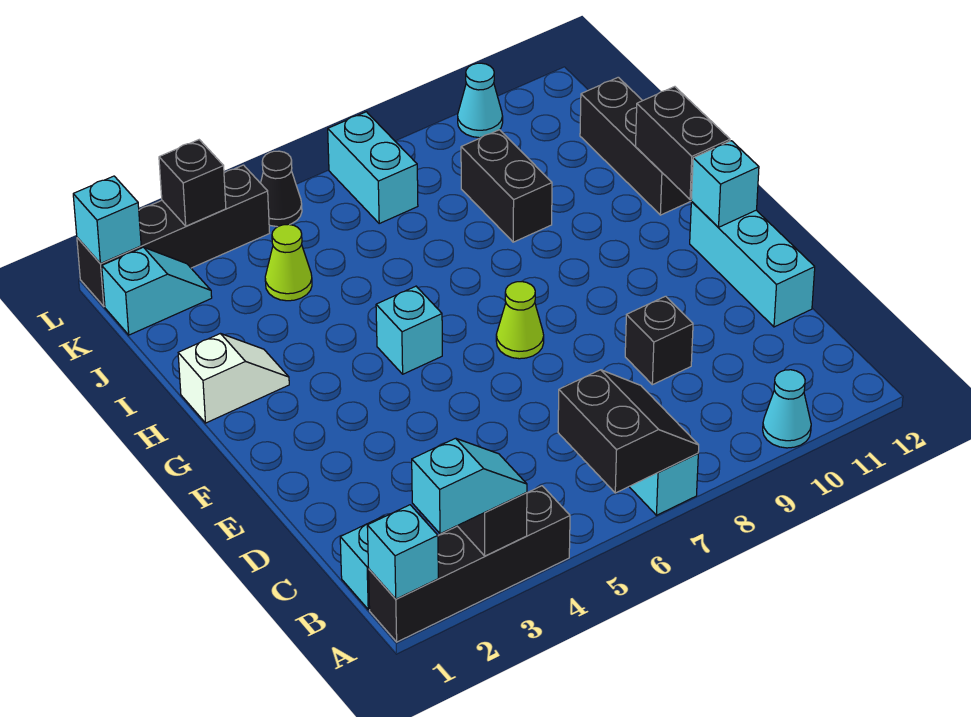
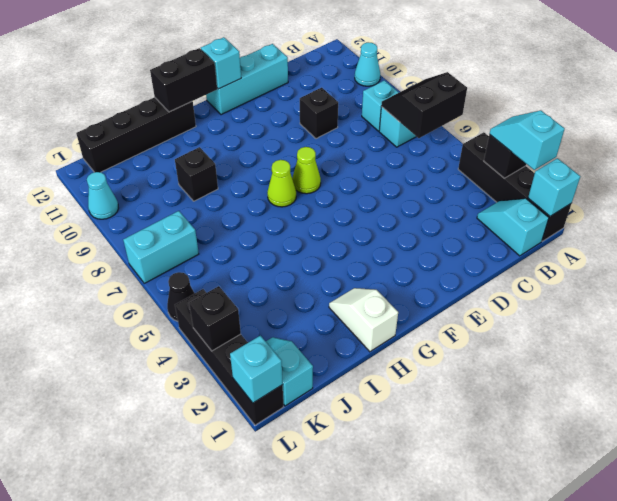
cyan brick G5 level 1 -> cyan brick B8 level 1
black brick H12:J12 level 1 -> black brick H12:K12 level 1
black brick I9:J9 level 1 -> black brick I9 level 1
lime cone J4 level 1 -> lime cone G7 level 1

